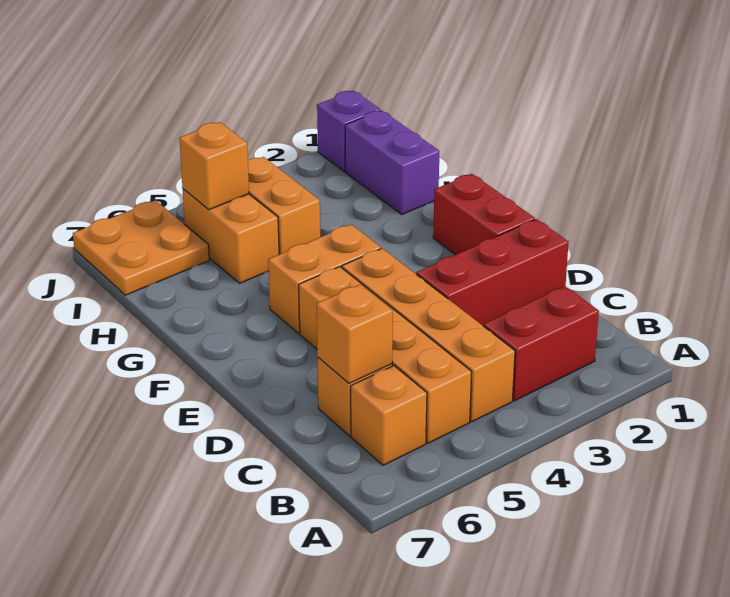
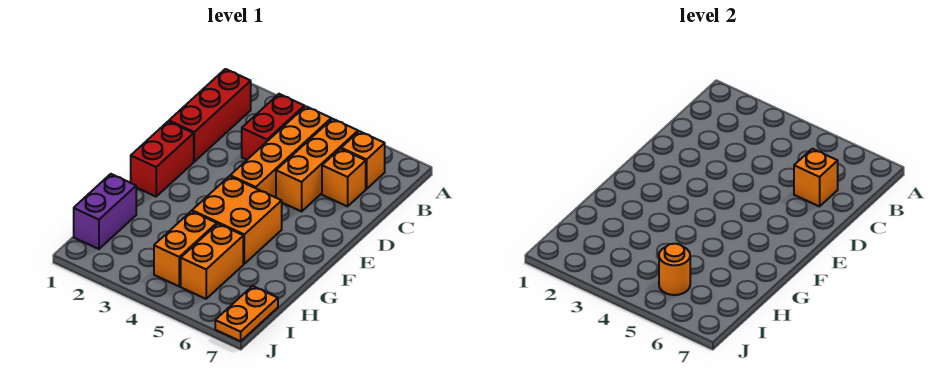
red brick B2:B3 level 1 -> red brick B3:C3 level 1
orange brick B5:E5 level 1 -> orange brick B5:D5 level 1
red brick D1:D3 level 1 -> red brick B1:D1 level 1
orange brick F4:F5 level 1 -> orange brick F4:G5 level 1
orange brick I5 level 2 -> orange round brick I5 level 2
orange plate I6:J7 level 1 -> orange plate I7:J7 level 1
purple brick J1 level 1 -> none

